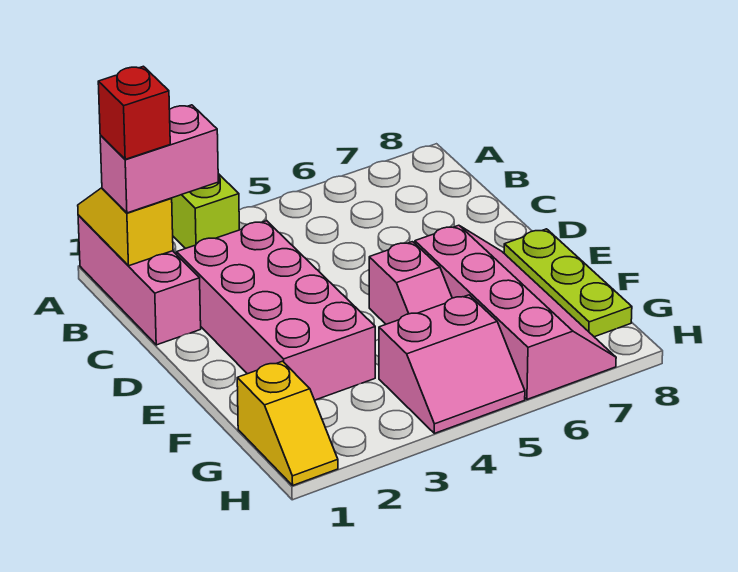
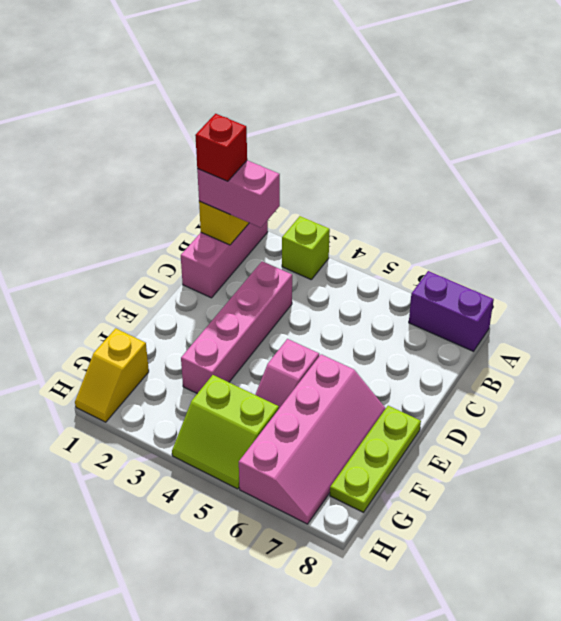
none -> purple brick A7:A8 level 1
pink brick C2:F3 level 1 -> pink brick C3:F3 level 1
pink slope G4:H5 level 1 top G -> lime slope G4:H5 level 1 top G

